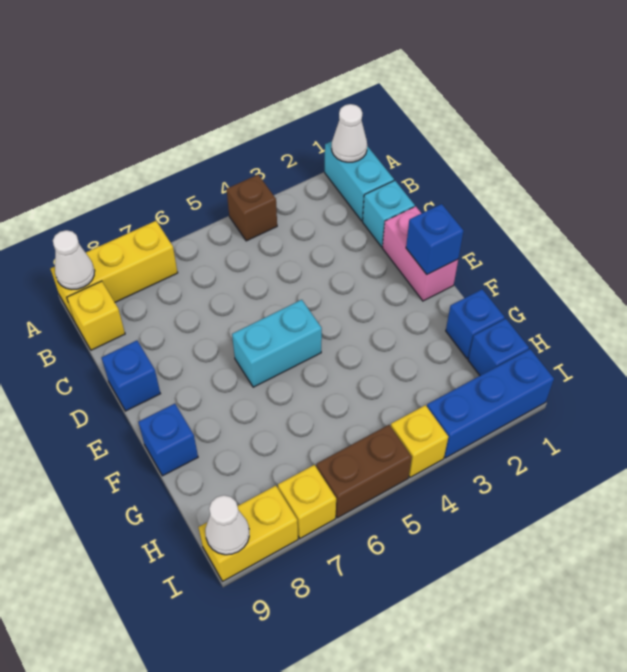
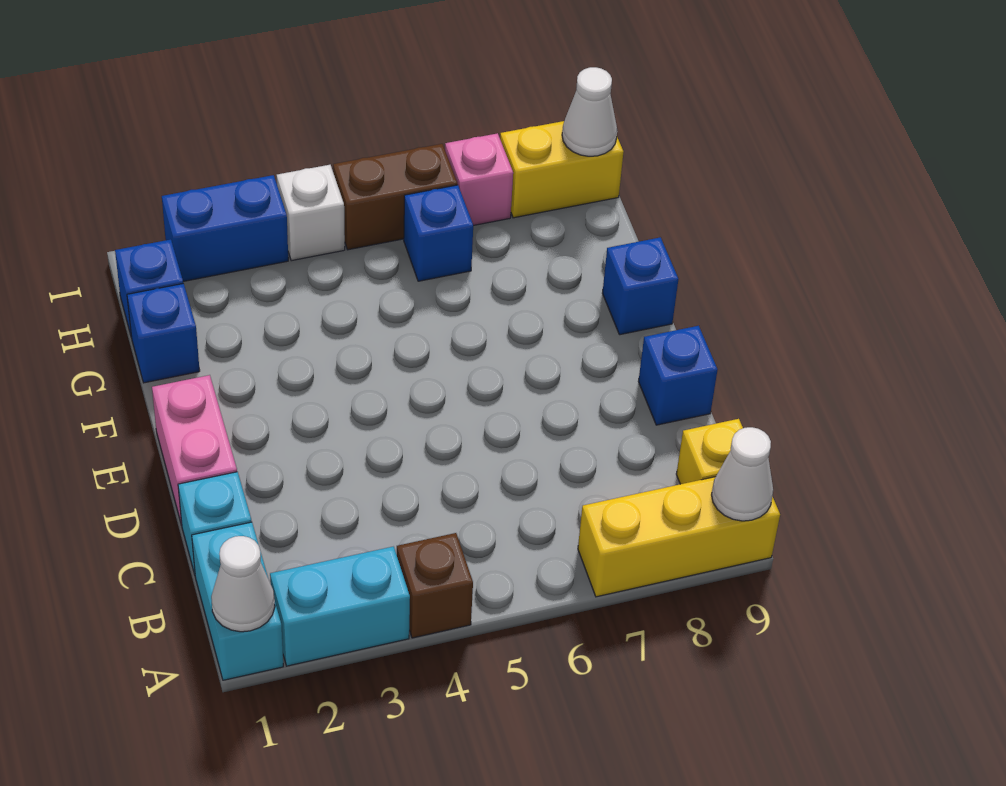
blue brick E1 level 2 -> blue brick H6 level 1
cyan brick E5:E6 level 1 -> cyan brick A2:A3 level 1
blue brick I1:I3 level 1 -> blue brick I2:I3 level 1
yellow brick I4 level 1 -> white brick I4 level 1
yellow brick I7 level 1 -> pink brick I7 level 1

